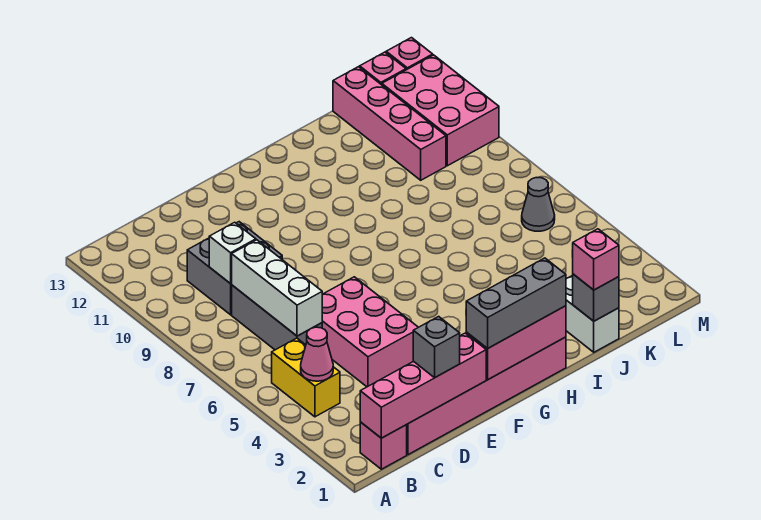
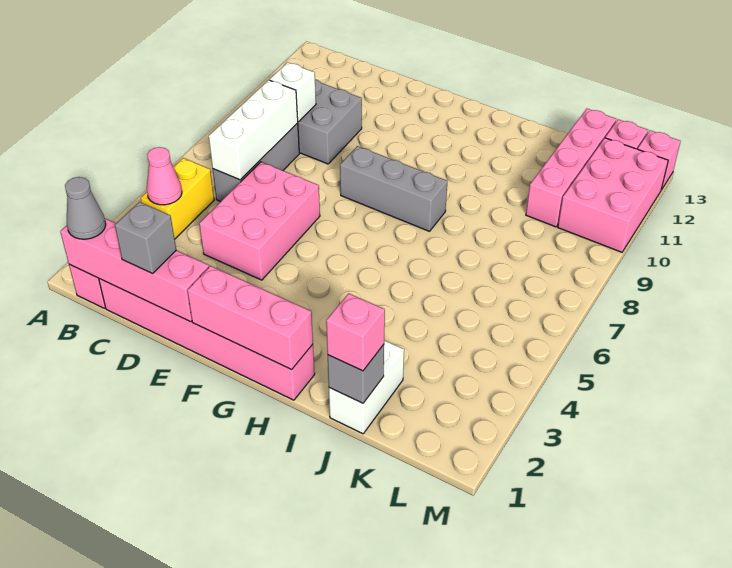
grey brick F1:H1 level 3 -> grey brick F8:H8 level 1
grey cone L6 level 1 -> grey cone B1 level 3

